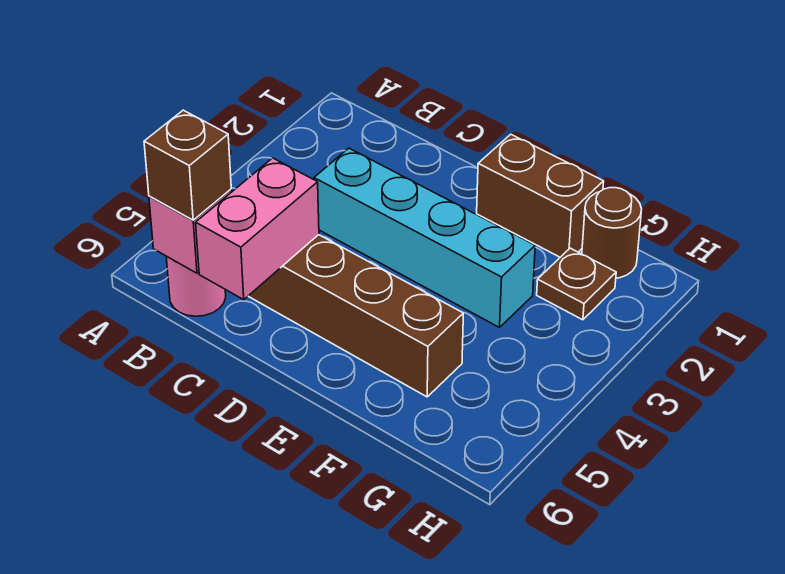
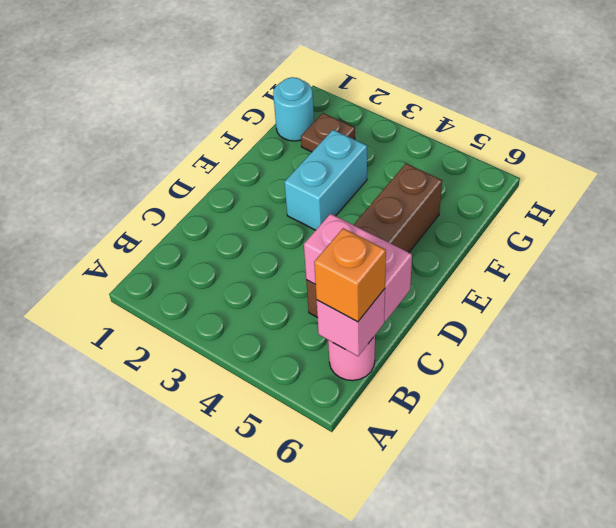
brown brick B6 level 3 -> orange brick B6 level 3
cyan brick C3:F3 level 1 -> cyan brick E3:F3 level 1
brown brick E1:F1 level 1 -> none
brown round brick G1 level 1 -> cyan round brick G1 level 1

